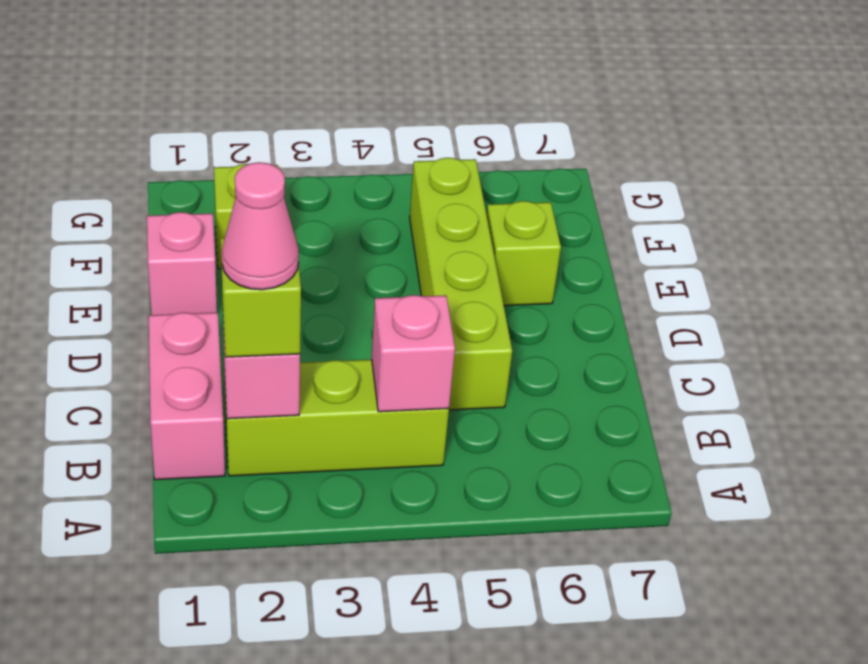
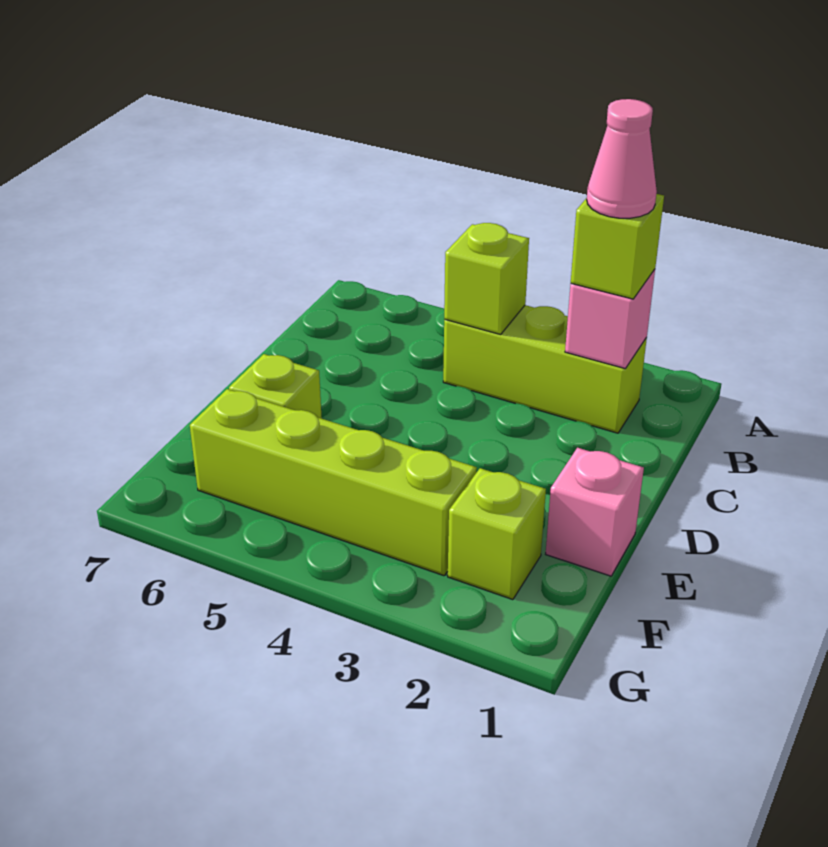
pink brick B1:C1 level 1 -> none
pink brick B4 level 2 -> lime brick B4 level 2
lime brick C5:F5 level 1 -> lime brick F3:F6 level 1

